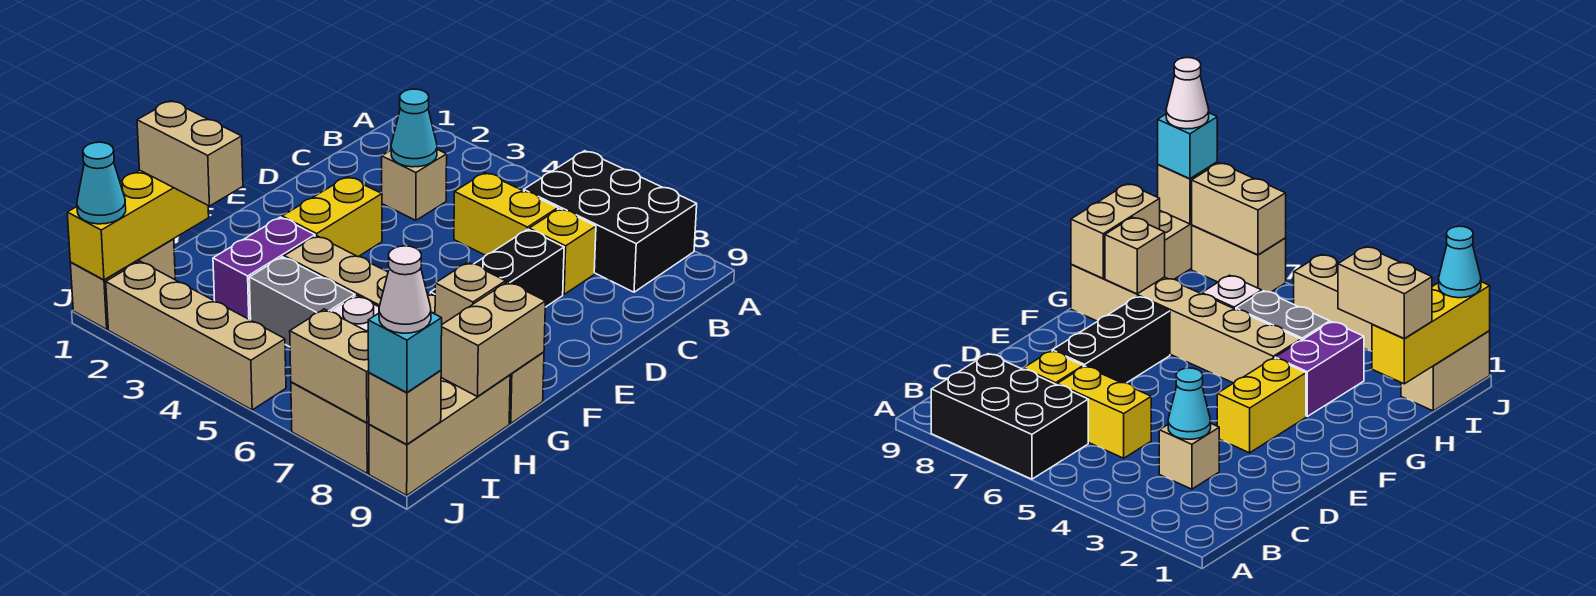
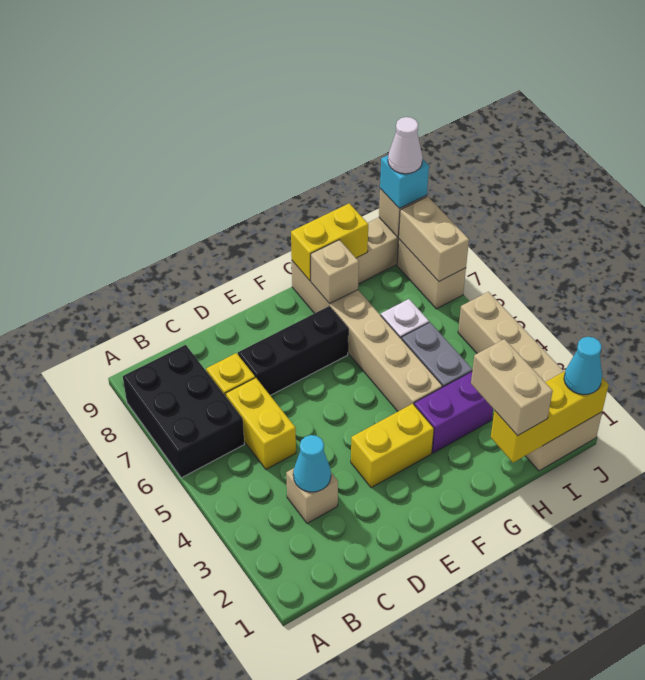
tan brick G9:H9 level 2 -> yellow brick G9:H9 level 2

